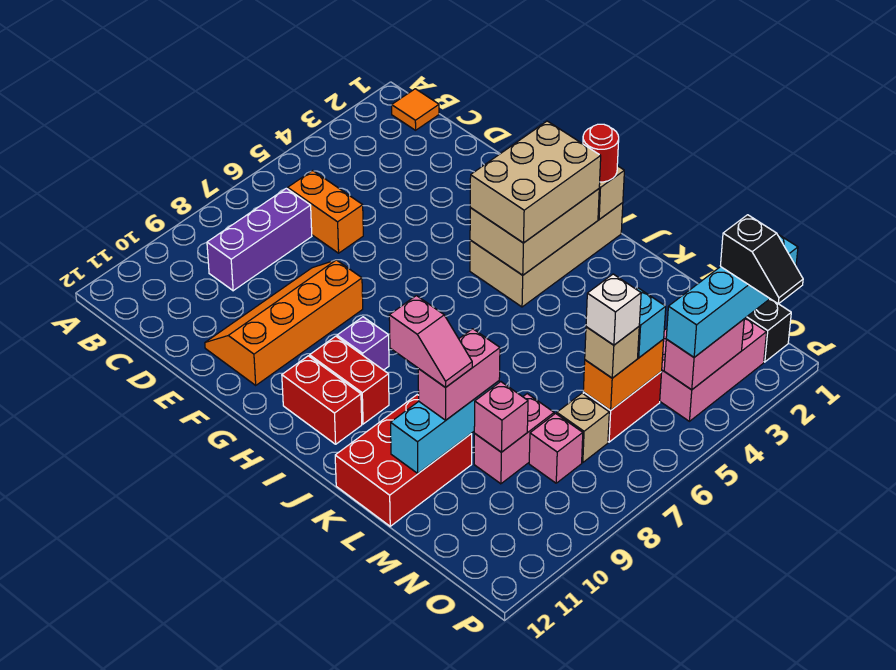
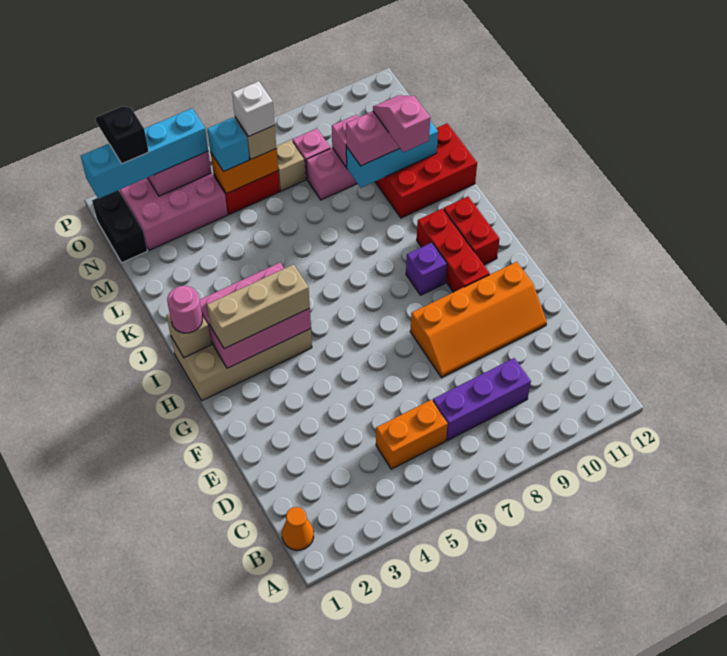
orange tile B1 level 1 -> orange cone B1 level 1
orange brick C6:D6 level 1 -> orange brick C5:C6 level 1
tan brick H2:I4 level 2 -> pink brick H2:I4 level 2
tan brick H2:I4 level 3 -> tan brick H2:H4 level 3
red brick H10:I10 level 1 -> red brick G10:I10 level 1
red round brick I1 level 3 -> pink round brick I1 level 3

